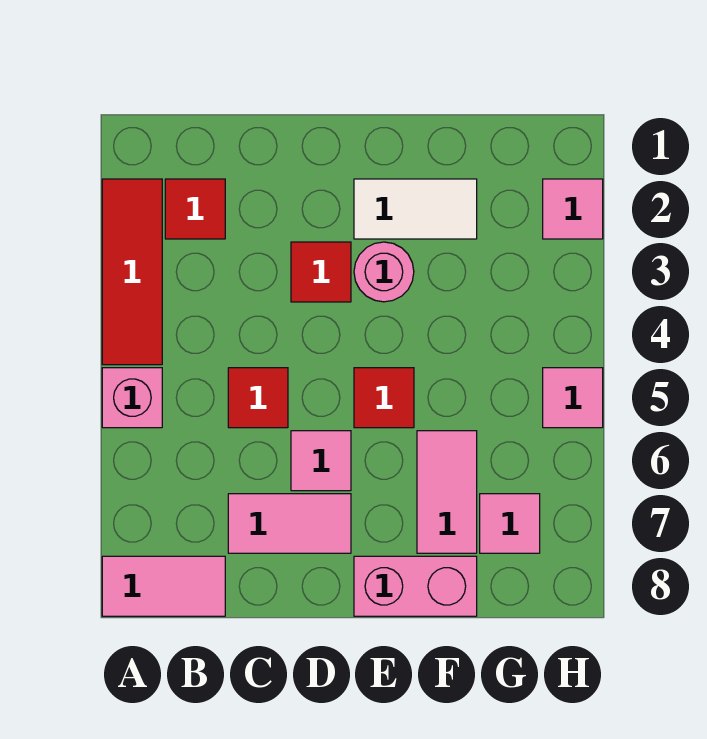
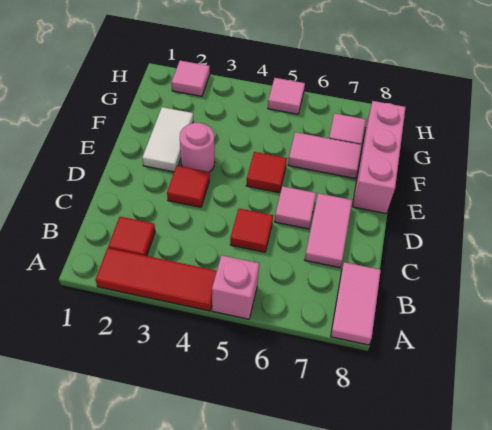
pink brick E8:F8 level 1 -> pink brick E8:G8 level 1

